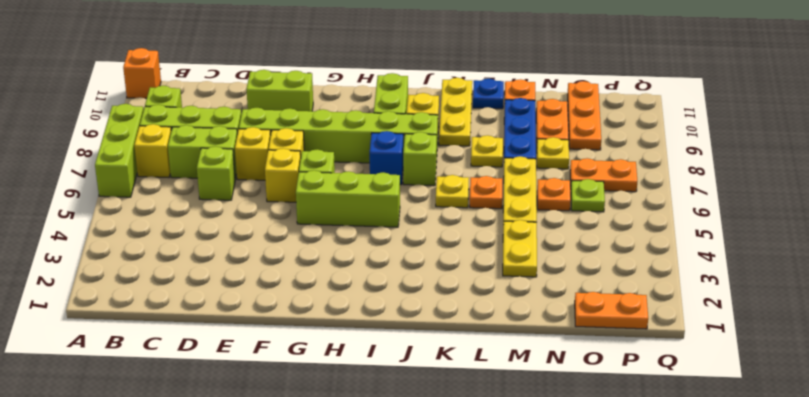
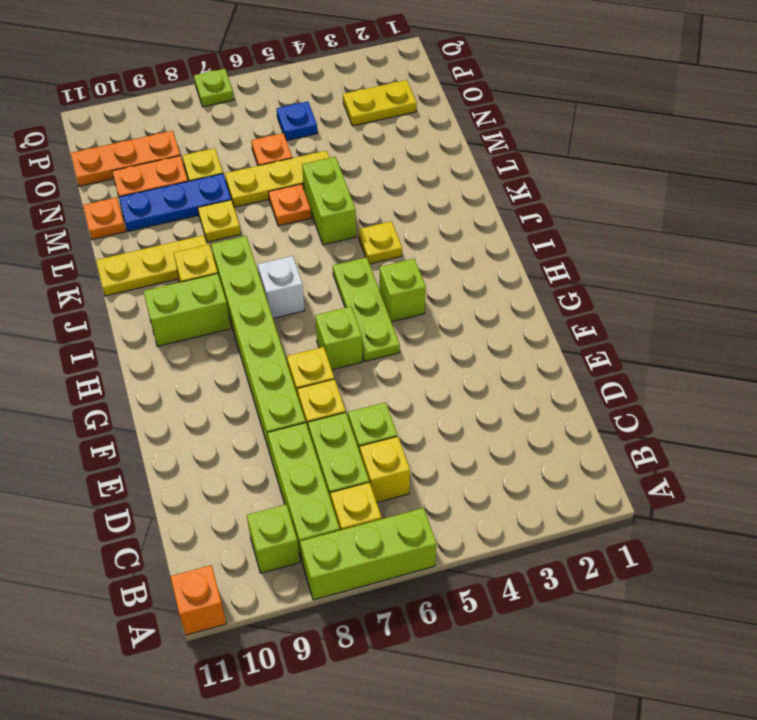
lime brick E10:F10 level 1 -> lime brick K5:L5 level 1
yellow brick F6 level 1 -> yellow brick C6 level 1
lime brick G5:I5 level 1 -> lime plate G5:I5 level 1
blue brick I7 level 1 -> white brick I7 level 1
lime brick J7 level 1 -> lime brick H4 level 1
yellow plate K6 level 1 -> yellow plate J4 level 1
blue plate L11 level 1 -> blue plate O5 level 1
yellow plate M3:M4 level 1 -> yellow plate O2:O3 level 1
orange plate O1:P1 level 1 -> none
lime plate O6 level 1 -> lime plate Q7 level 1
orange plate O7:P7 level 1 -> none

